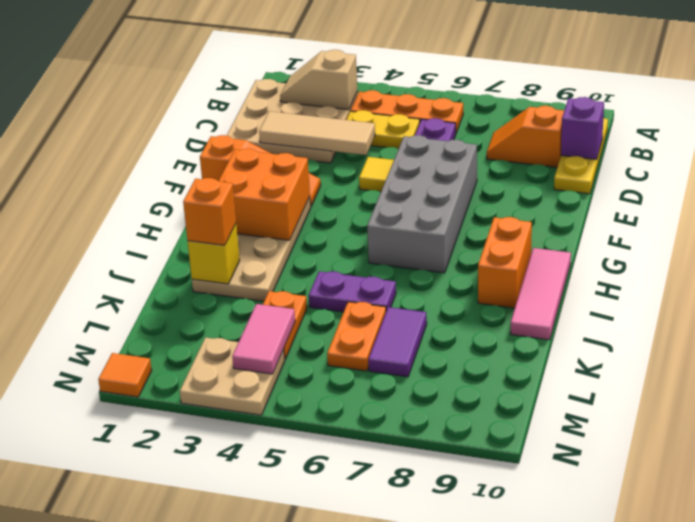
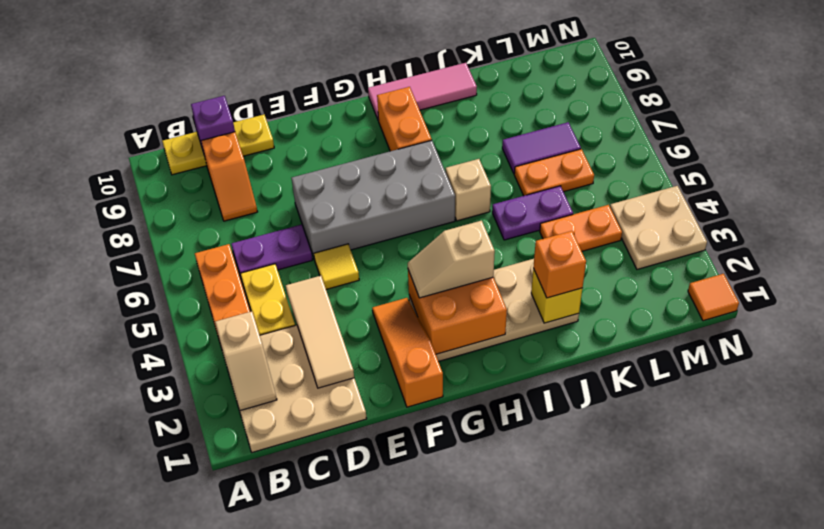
none -> tan slope G3:H3 level 3 top H
orange brick H9:I9 level 1 -> orange brick H8:H9 level 1
none -> tan brick I6 level 1
purple plate J5:J6 level 1 -> purple plate J5:K5 level 1
pink tile L4:M4 level 2 -> none

